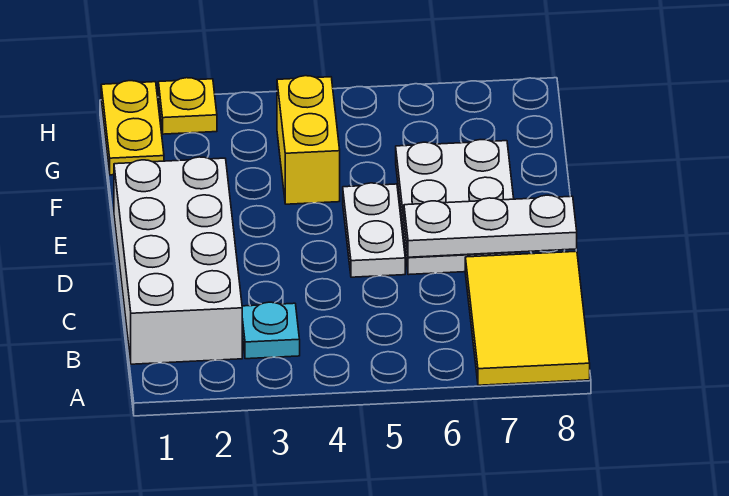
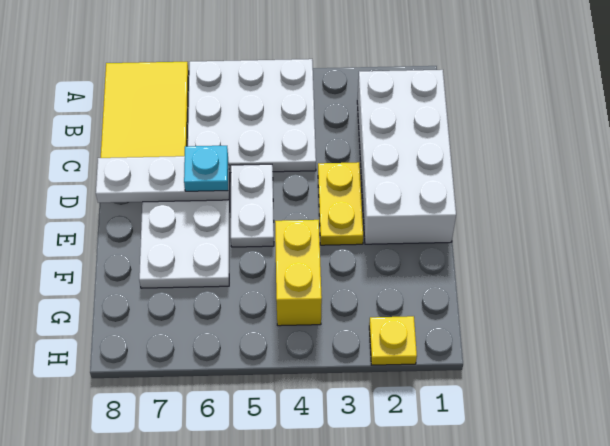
none -> white plate A4:C6 level 1
cyan plate B3 level 1 -> cyan plate D6 level 3
yellow plate G1:H1 level 1 -> yellow plate D3:E3 level 1

